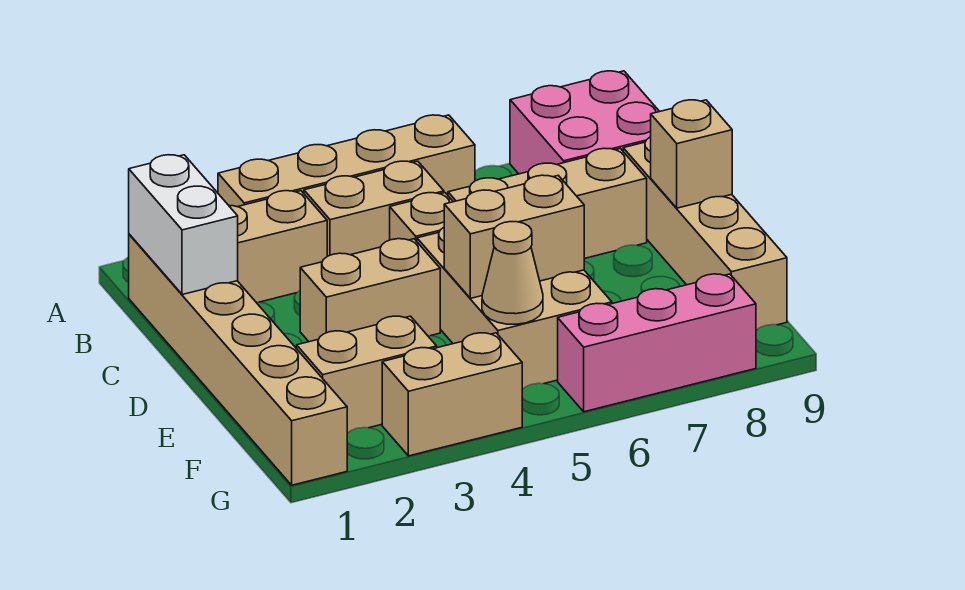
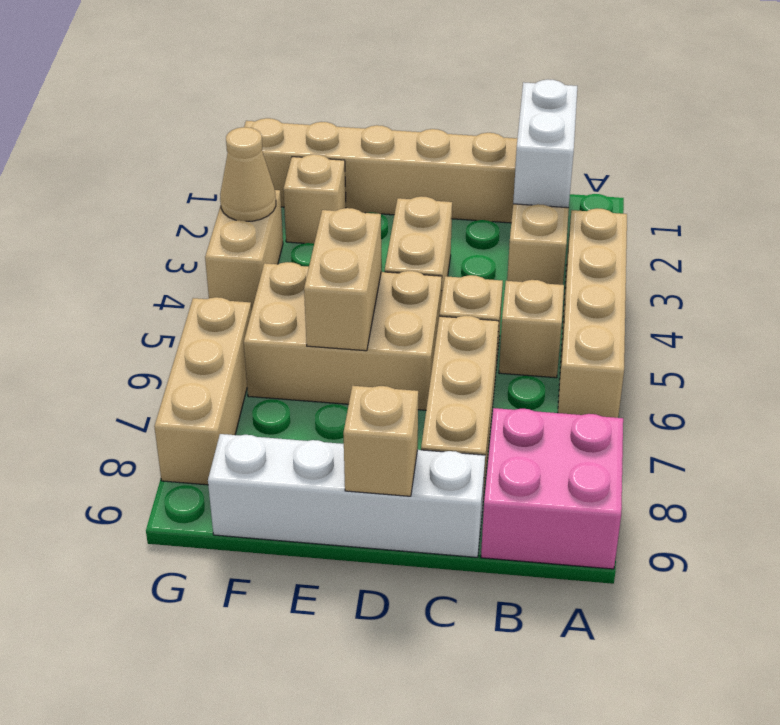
white brick B1:C1 level 2 -> white brick B1:B2 level 2
tan brick B4:B5 level 1 -> tan brick B5 level 1
tan brick C9:F9 level 1 -> white brick C9:F9 level 1
tan brick F2:F3 level 1 -> tan brick F2 level 1
tan cone F5 level 2 -> tan cone G3 level 2
pink brick G6:G8 level 1 -> tan brick G6:G8 level 1

